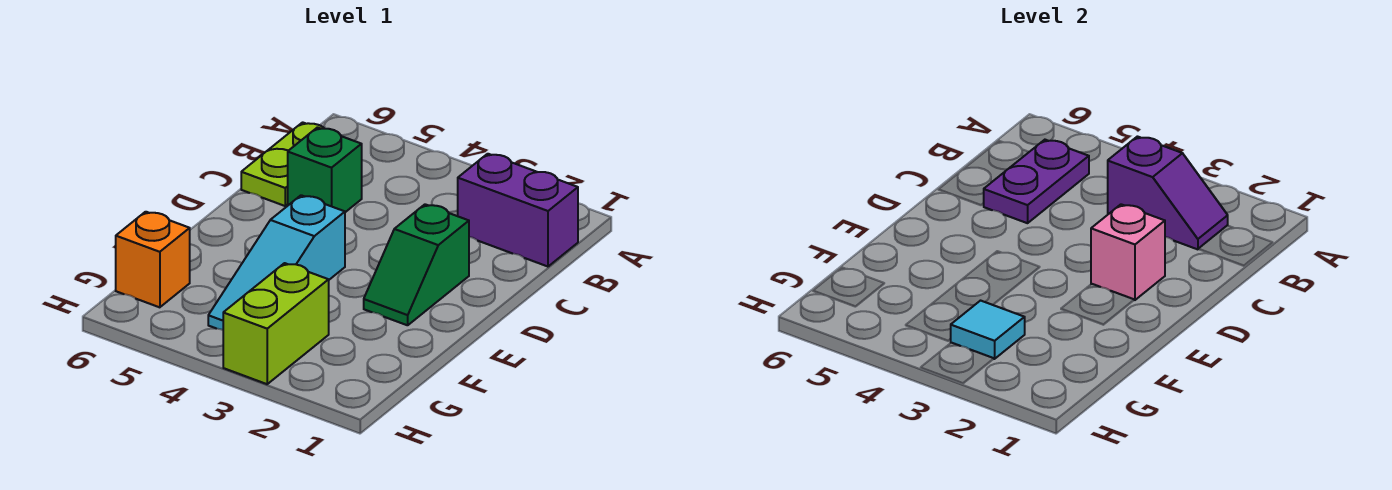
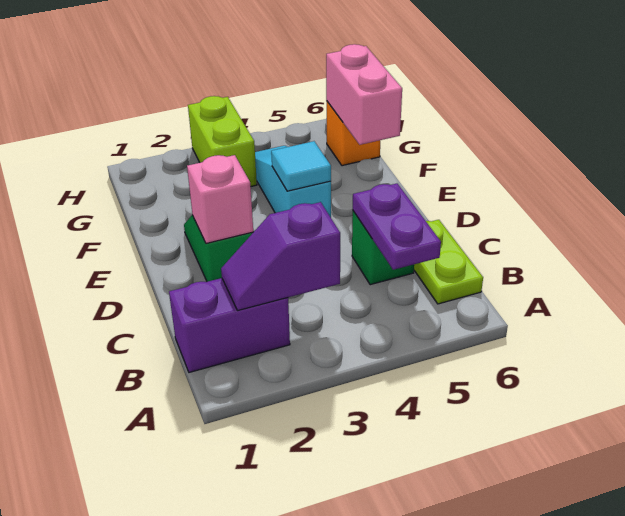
none -> pink brick F6:G6 level 2
cyan tile G3 level 2 -> cyan tile E4 level 2

